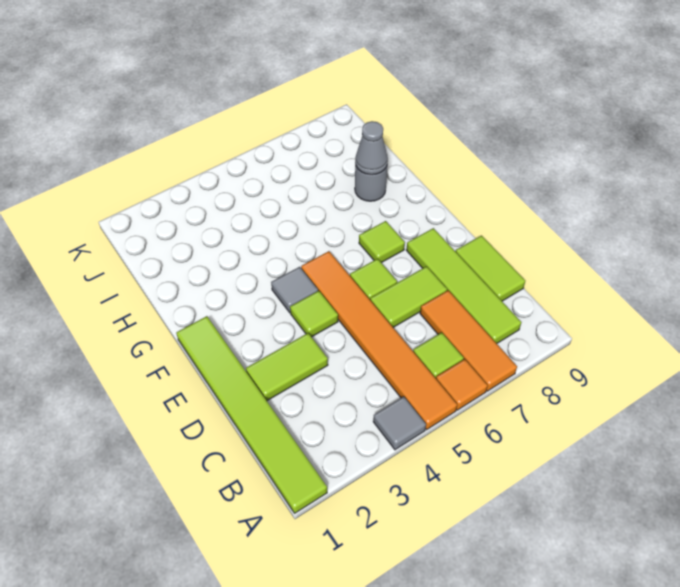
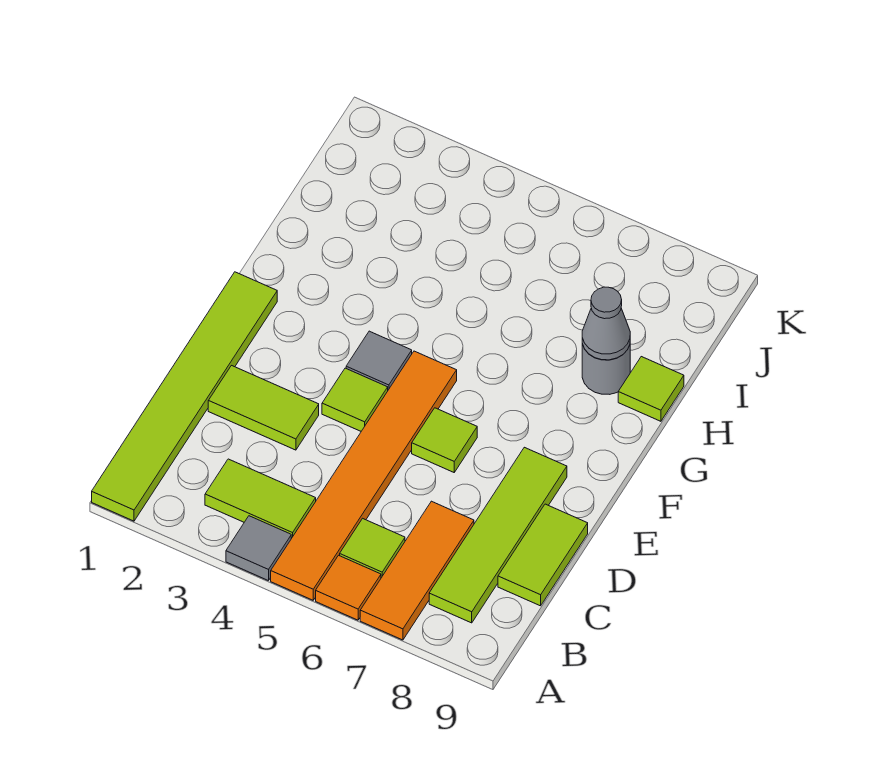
lime tile D6:D7 level 1 -> lime tile B3:B4 level 1
lime tile F7 level 1 -> lime tile H9 level 1

